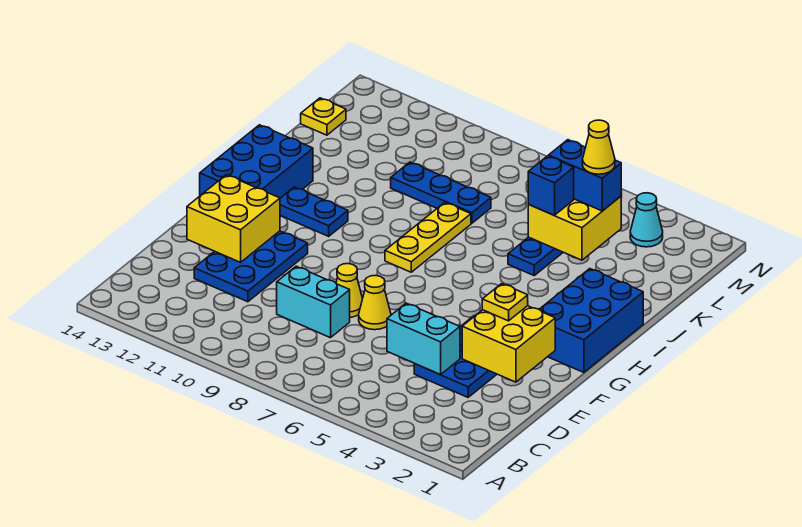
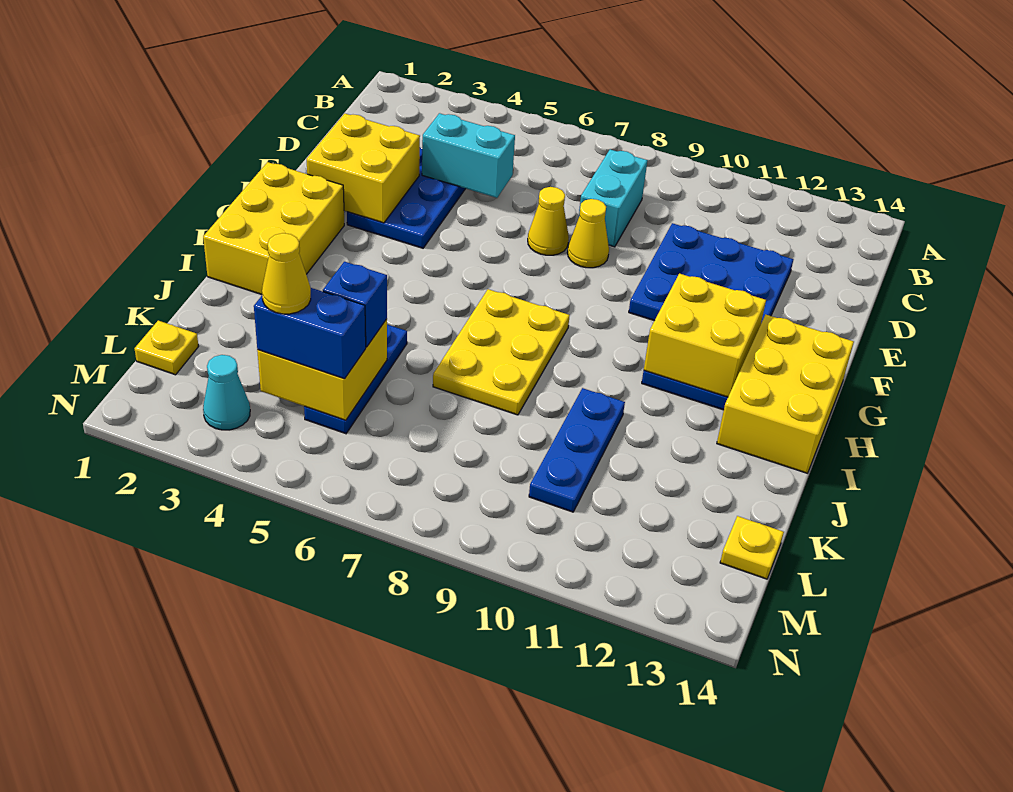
cyan brick D8:D9 level 1 -> cyan brick C8:D8 level 1
blue plate D11:F12 level 1 -> blue plate D10:F12 level 1
yellow brick E12:F13 level 2 -> yellow brick G11:H12 level 2
yellow plate F3 level 3 -> yellow plate L1 level 1
blue brick G1:I2 level 1 -> yellow brick G1:I2 level 1
blue brick G13:I14 level 1 -> yellow brick G13:I14 level 1
yellow plate H8:J8 level 1 -> yellow plate H7:J8 level 1
blue plate K8:K10 level 1 -> blue plate J10:L10 level 1

